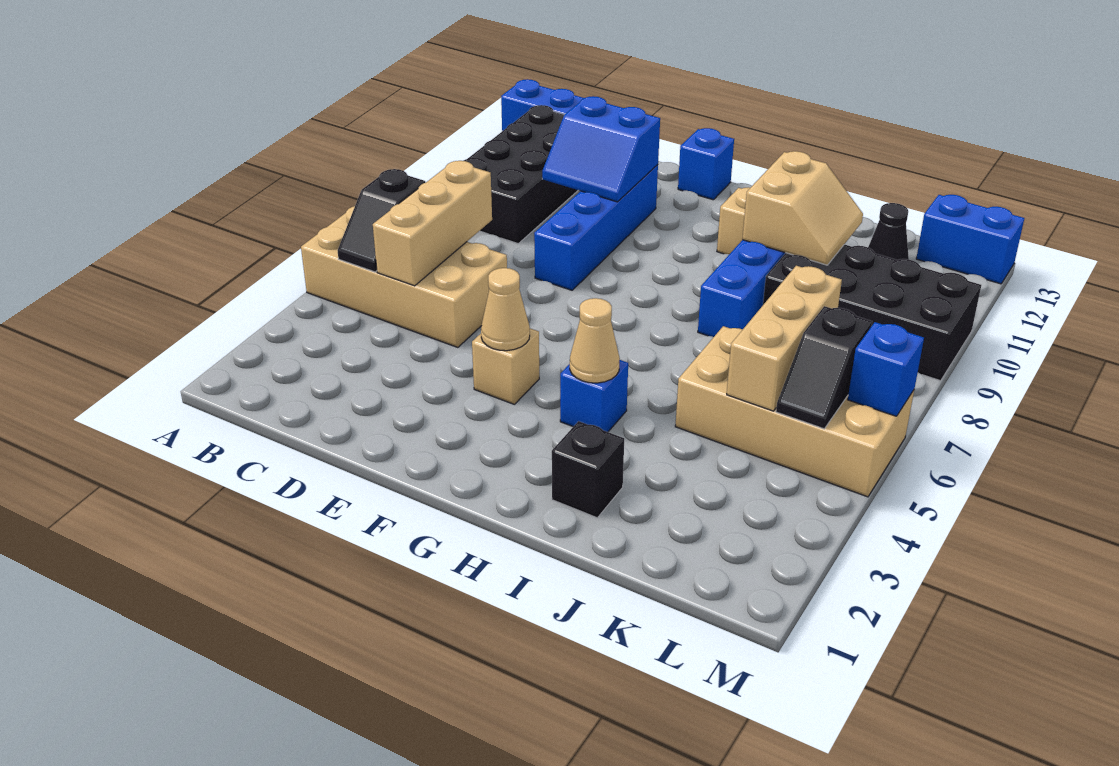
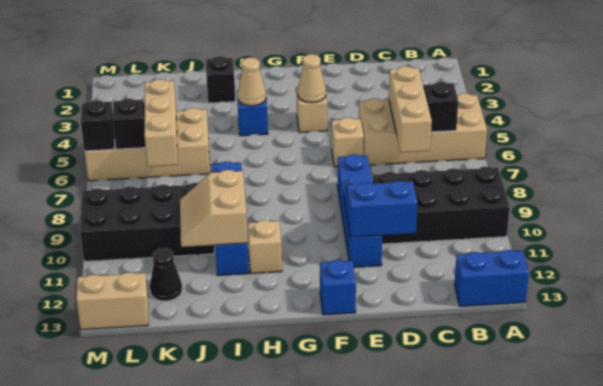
black brick B9:C12 level 1 -> black brick A9:D10 level 1
none -> tan brick E6 level 1
blue brick L13:M13 level 1 -> tan brick L13:M13 level 1
blue brick M6 level 2 -> black brick M6 level 2

